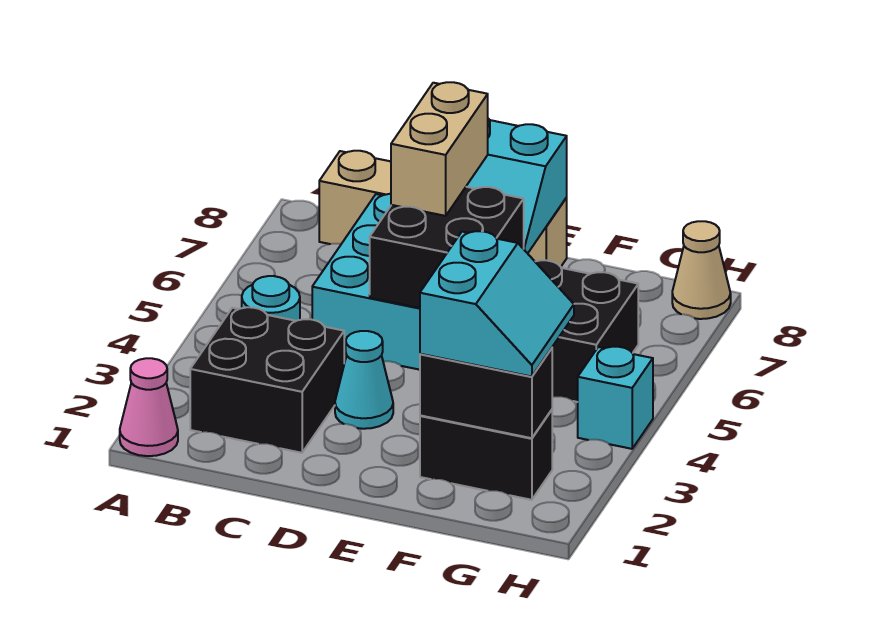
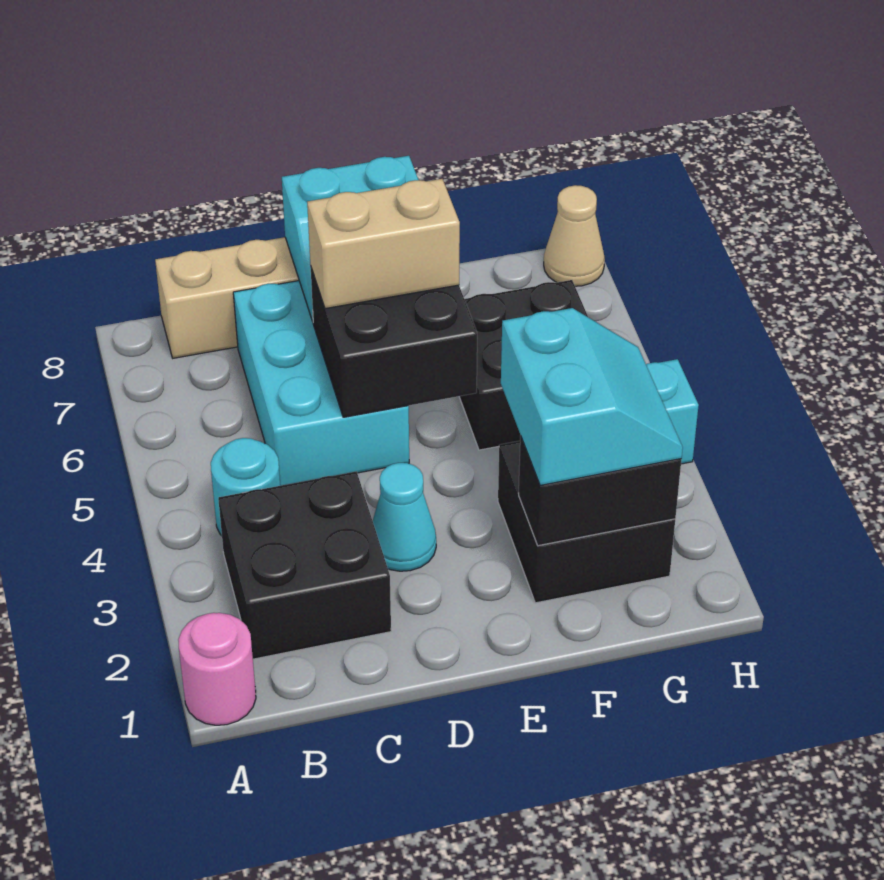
pink cone A1 level 1 -> pink round brick A1 level 1
tan brick D6:D7 level 3 -> tan brick D6:E6 level 3
black brick F2:G2 level 1 -> black brick F2:G3 level 1

